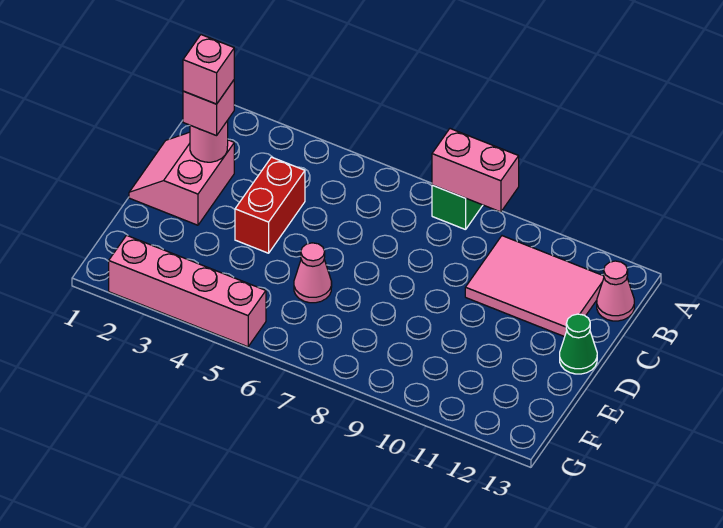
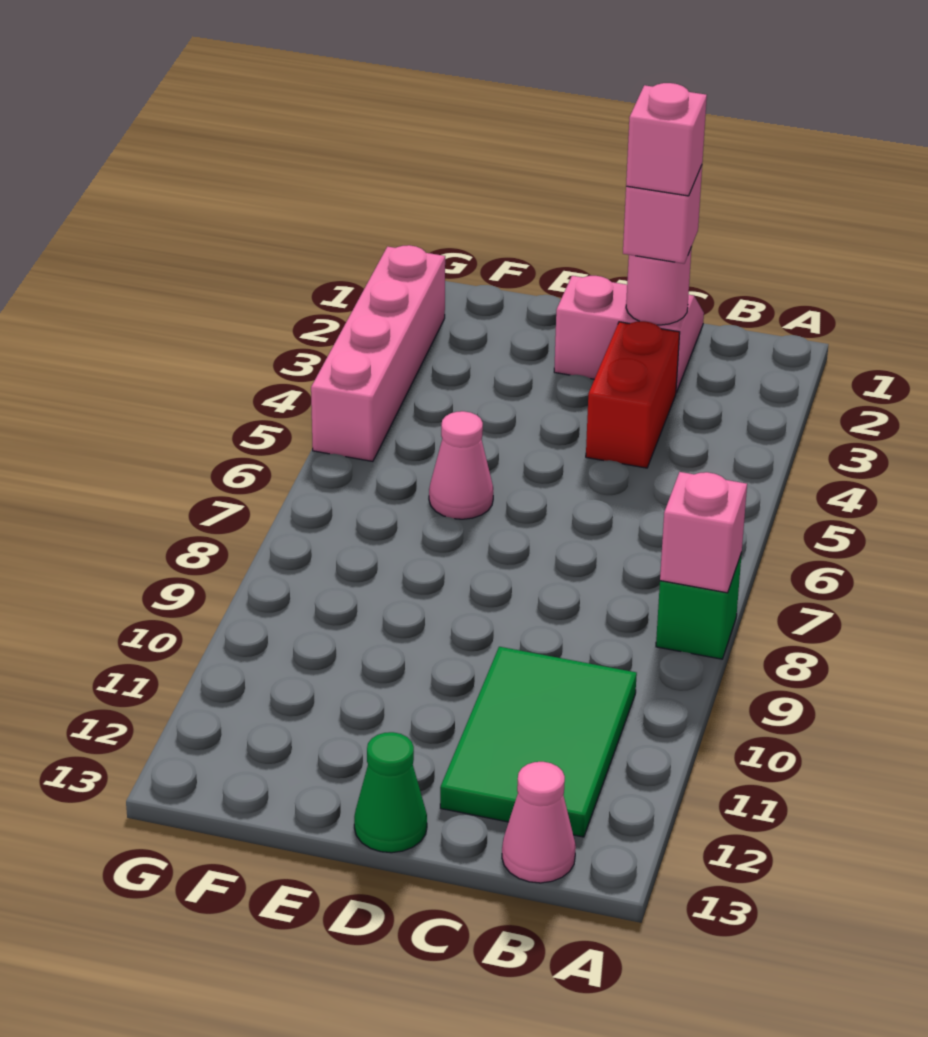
pink brick A8:A9 level 2 -> pink brick A8 level 2
pink tile B10:C12 level 1 -> green tile B10:C12 level 1
red brick C4:D4 level 1 -> red brick C3:C4 level 1

